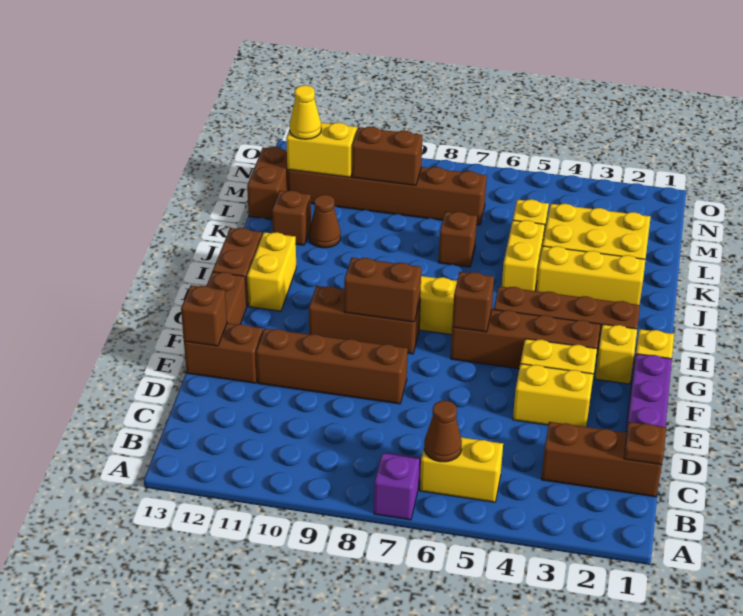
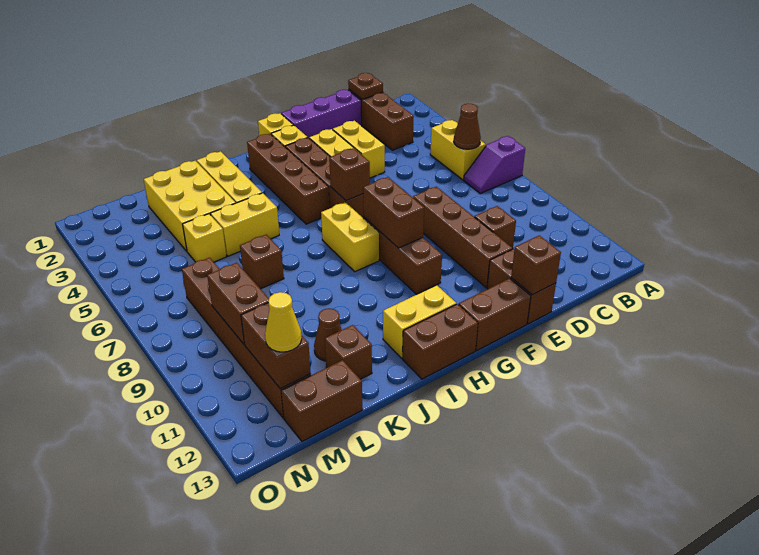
none -> brown brick D10 level 1
yellow brick M11:M12 level 2 -> brown brick M11:M12 level 2

